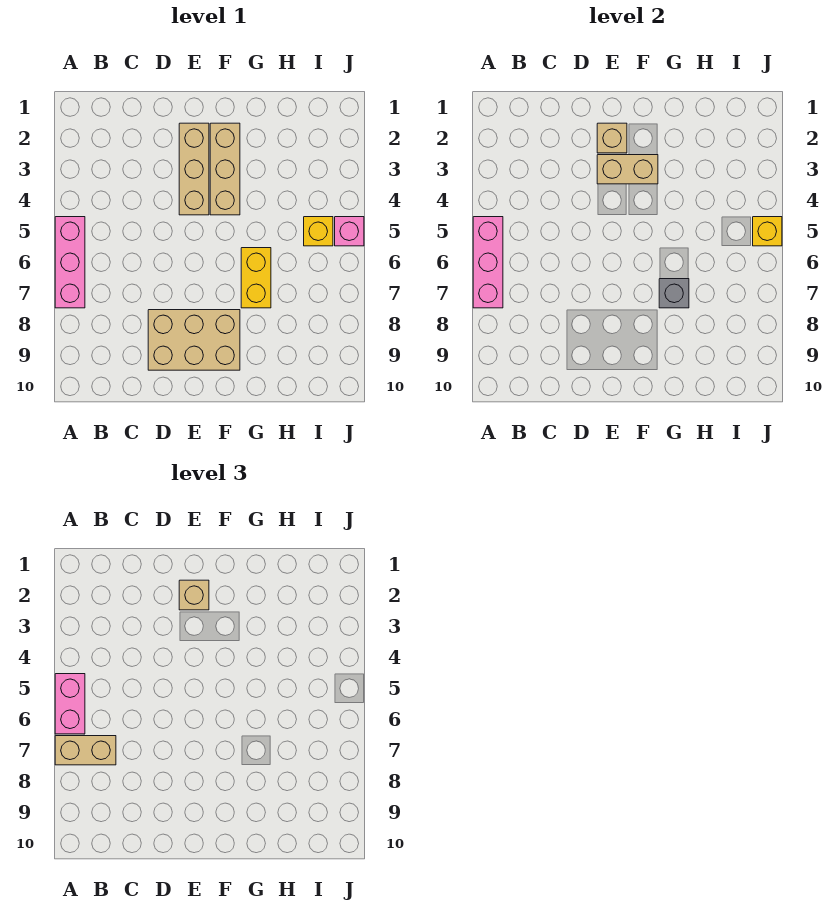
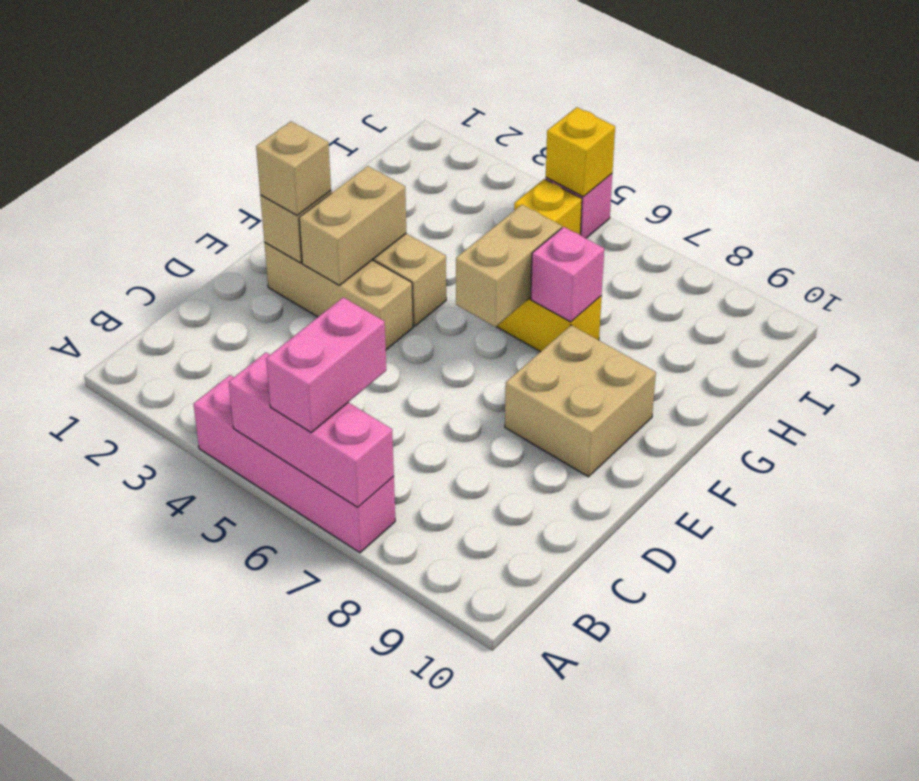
pink brick A5:A7 level 1 -> pink brick A4:A7 level 1
pink brick A5:A6 level 3 -> pink brick A6:B6 level 3
tan brick A7:B7 level 3 -> tan brick F6:G6 level 2
tan brick D8:F9 level 1 -> tan brick E8:F9 level 1
grey brick G7 level 2 -> pink brick G7 level 2

